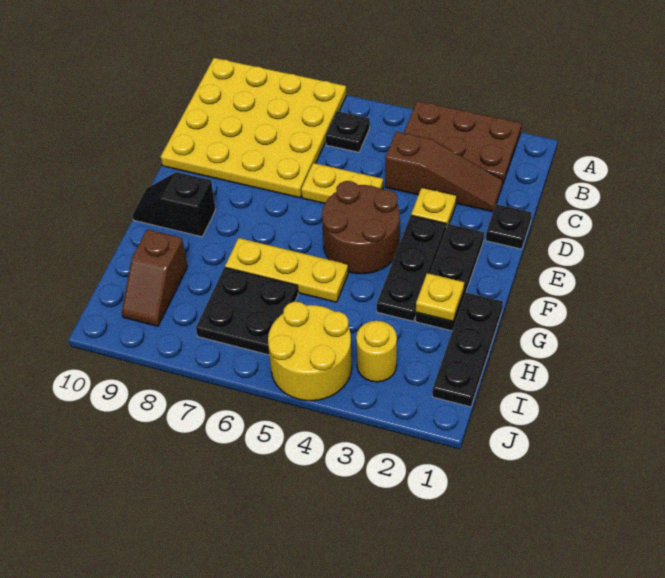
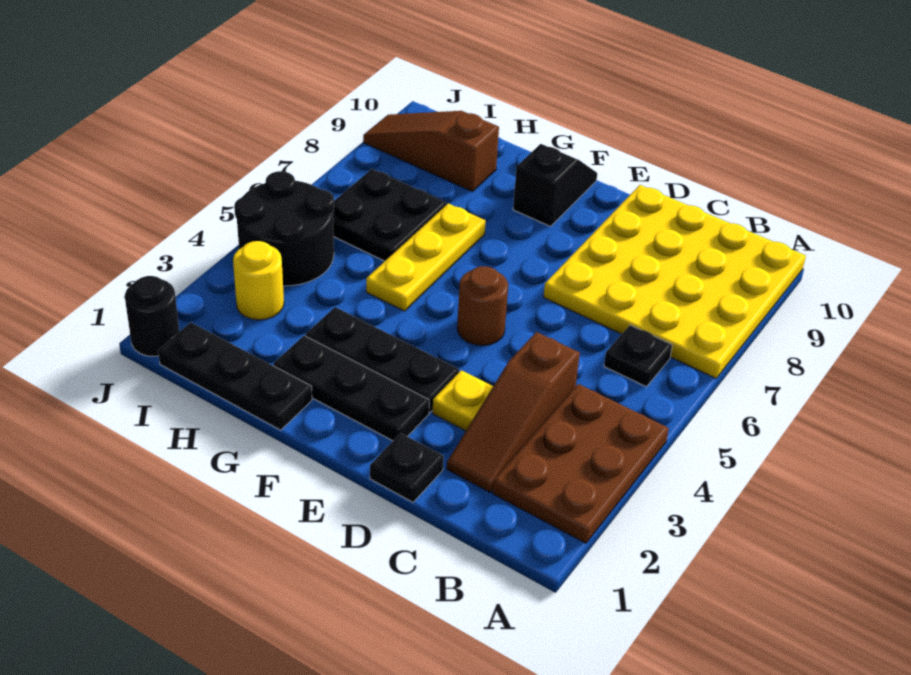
yellow plate D5:D6 level 1 -> none
brown round brick E4:F5 level 1 -> brown round brick E5 level 1
yellow plate G2 level 2 -> none
brown slope H9:I9 level 1 top H -> brown slope H9:J9 level 1 top H
yellow round brick I4:J5 level 1 -> black round brick I4:J5 level 1
none -> black round brick J1 level 1

